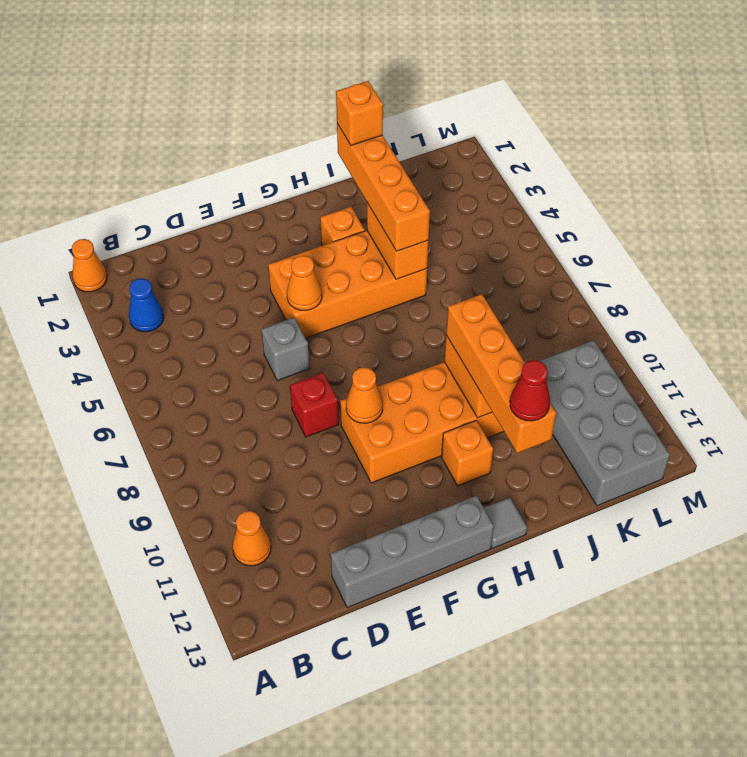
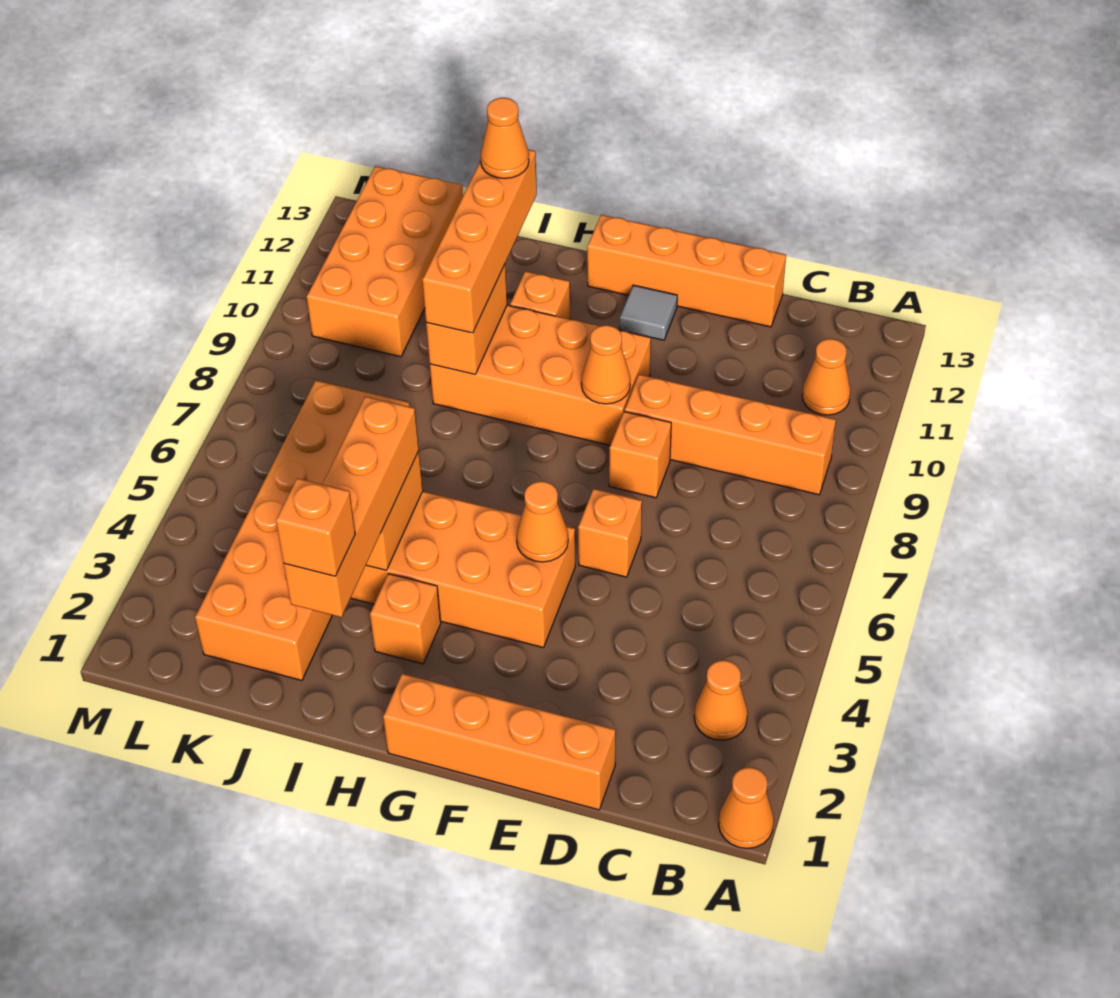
blue cone B3 level 1 -> orange cone B3 level 1
none -> orange brick B9:E9 level 1
none -> orange brick D1:G1 level 1
grey brick D13:G13 level 1 -> orange brick D13:G13 level 1
grey brick E6 level 1 -> orange brick E6 level 1
red brick E8 level 1 -> orange brick E8 level 1
grey tile H13 level 1 -> grey tile F12 level 1
red cone I12 level 4 -> orange cone I12 level 4
none -> orange brick J2:K7 level 1
grey brick K10:L13 level 1 -> orange brick K10:L13 level 1

